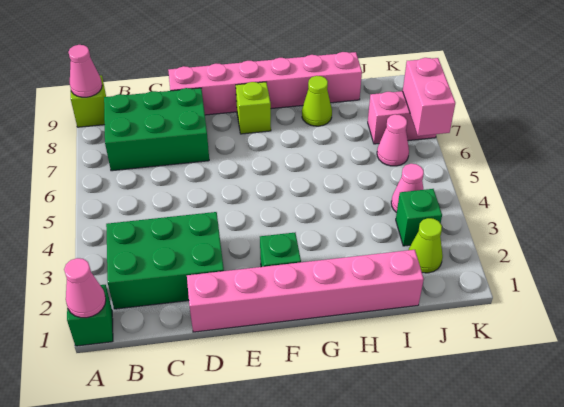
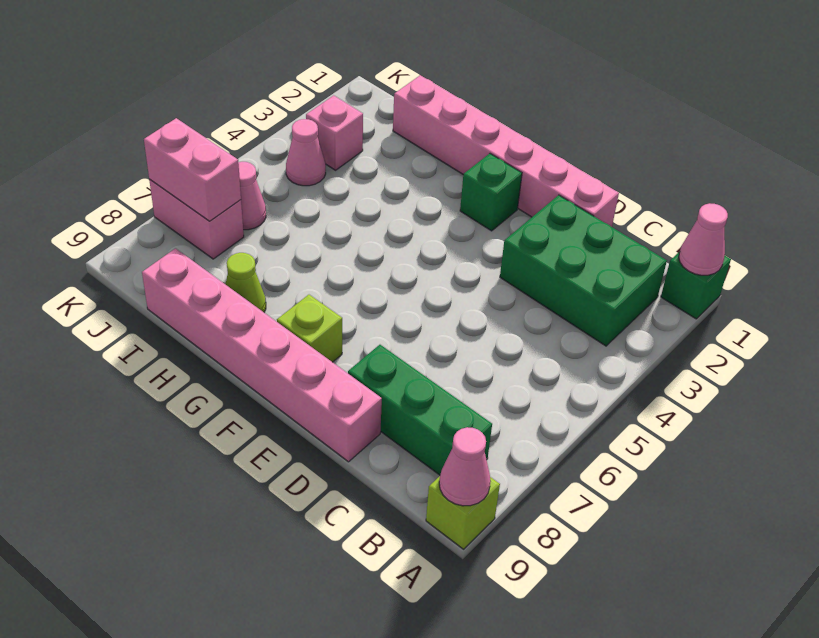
green brick B7:D8 level 1 -> green brick B8:D8 level 1
lime cone J2 level 1 -> none
green brick J3 level 1 -> pink brick J3 level 1
pink brick K6:K7 level 2 -> pink brick J7:K7 level 2

